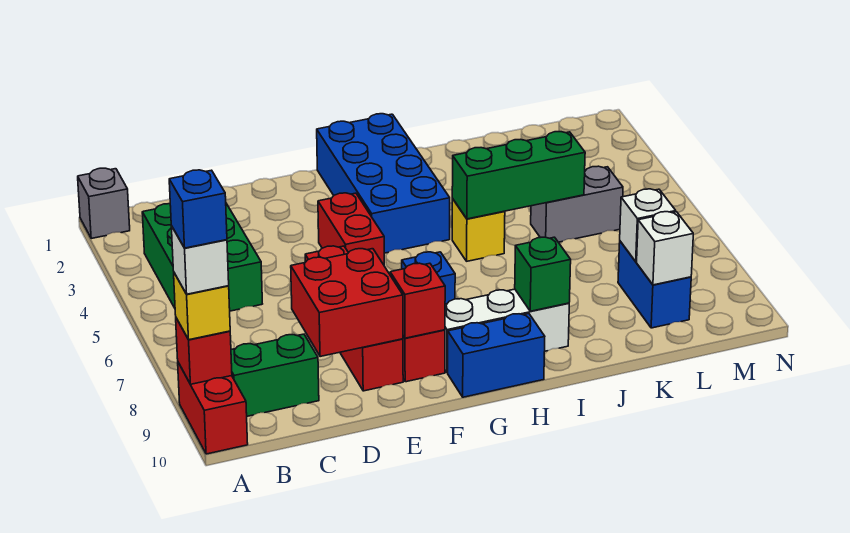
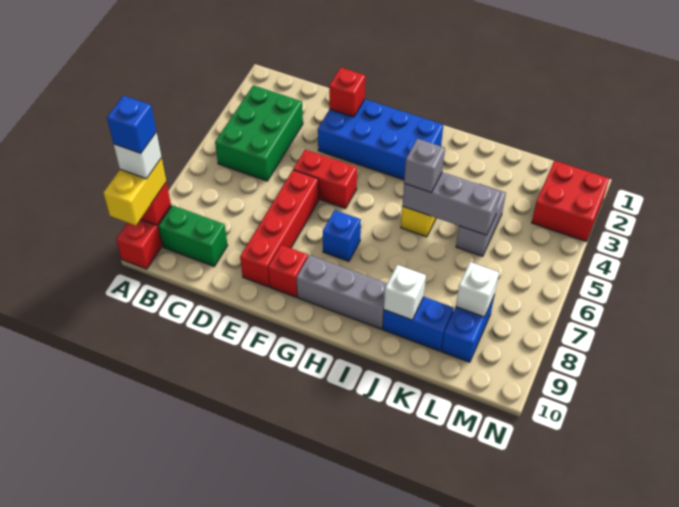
grey brick A1 level 1 -> grey brick I5 level 3
yellow brick A9 level 3 -> yellow brick A9:A10 level 3
red brick D8:E9 level 2 -> red brick M2:N3 level 1
red brick F4:F5 level 1 -> red brick E5:F5 level 1
red brick F9 level 2 -> red brick E2 level 2
blue brick G1:H4 level 1 -> blue brick E2:H3 level 1
white brick G9:I9 level 1 -> grey brick G9:I9 level 1
blue brick G10:H10 level 1 -> blue brick J9:K9 level 1
green brick I5:K5 level 2 -> grey brick I5:K5 level 2
green brick I9 level 2 -> none
grey brick K5:L5 level 1 -> grey brick K4:K5 level 1
white brick L9 level 2 -> white brick J9 level 2

